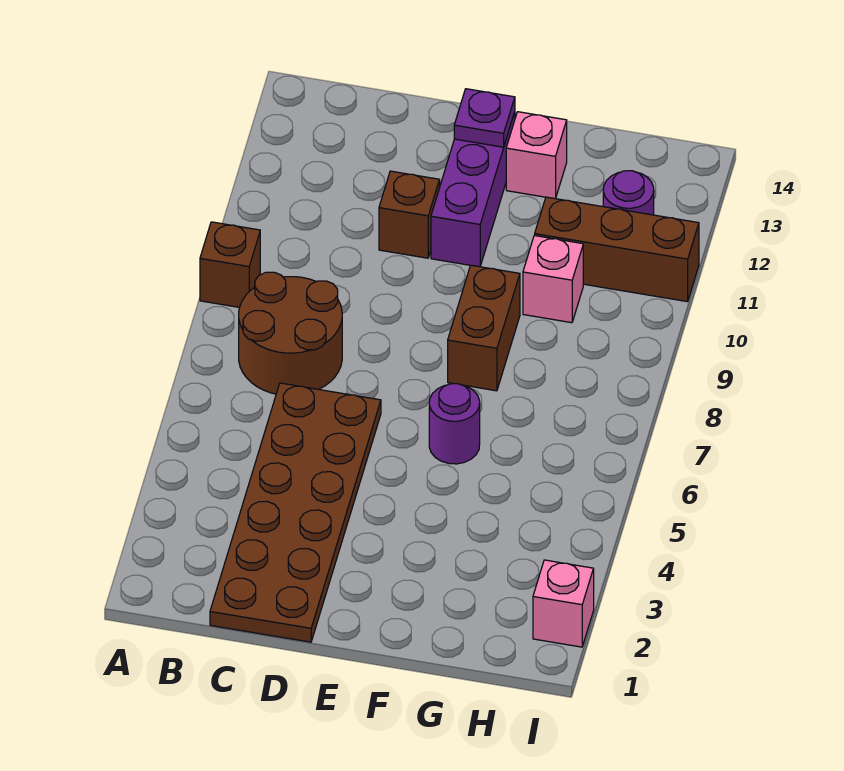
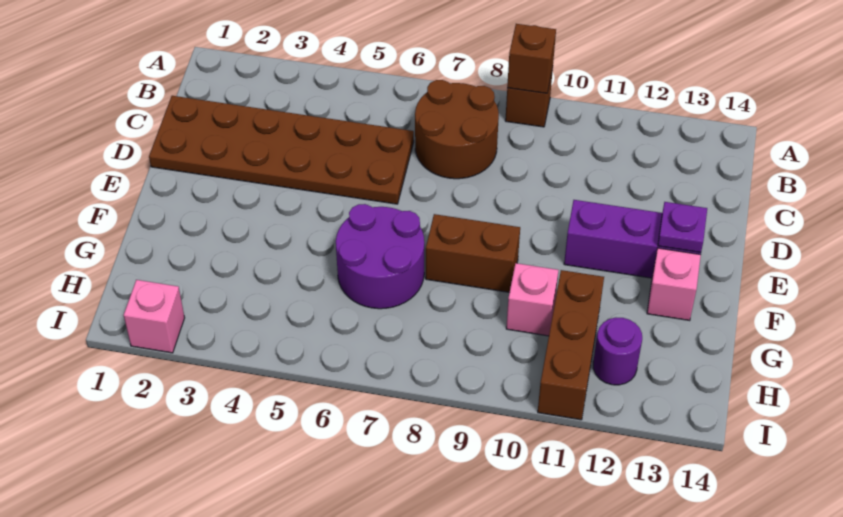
brown brick D11 level 1 -> brown brick A9 level 2
purple round brick F6 level 1 -> purple round brick F6:G7 level 1

